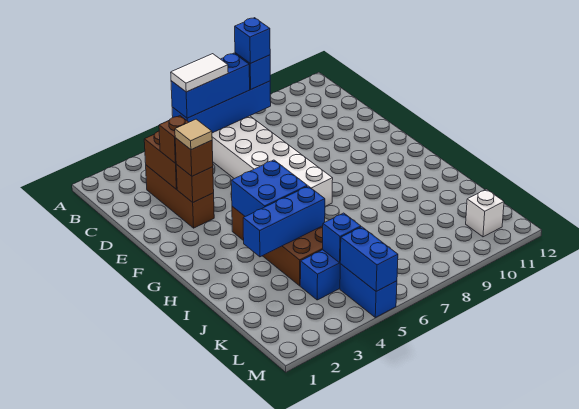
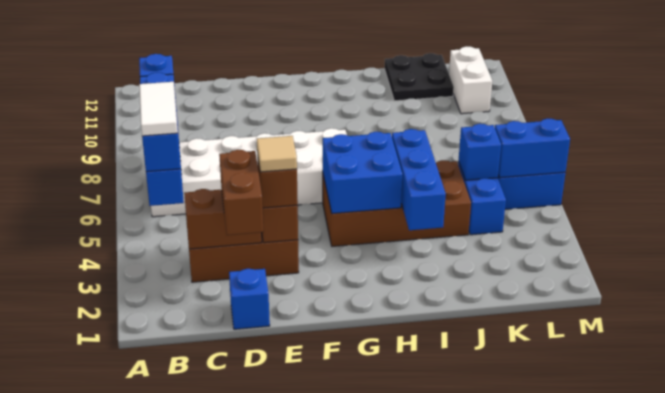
blue brick B8 level 4 -> blue brick D1 level 1
brown brick D3 level 3 -> brown brick D2:D3 level 3
none -> black plate J11:K12 level 1
white brick L11 level 1 -> white brick L10:L11 level 1

